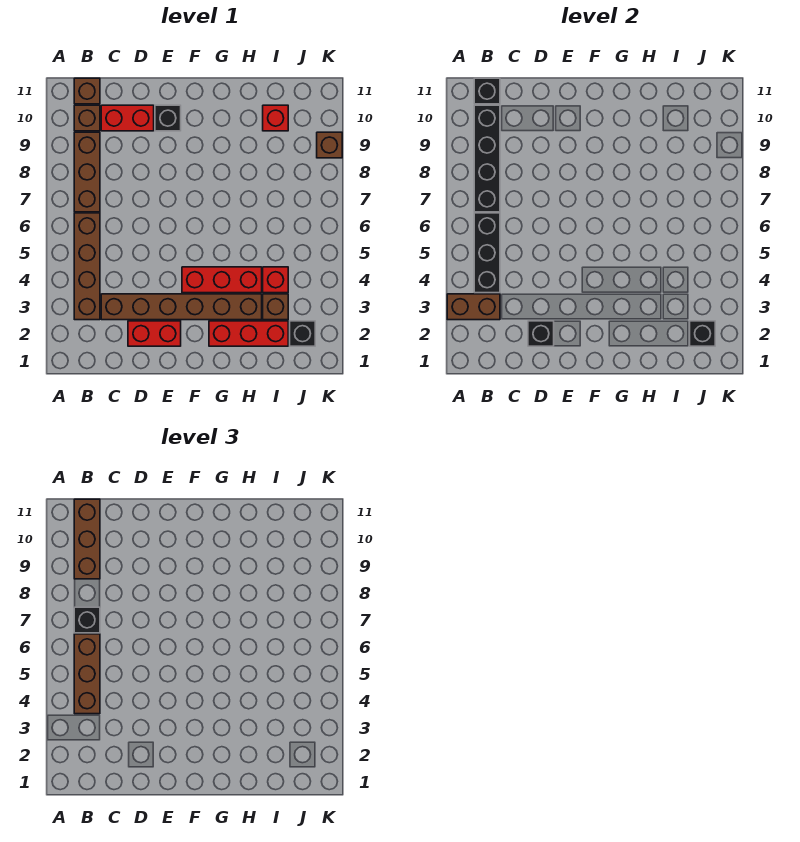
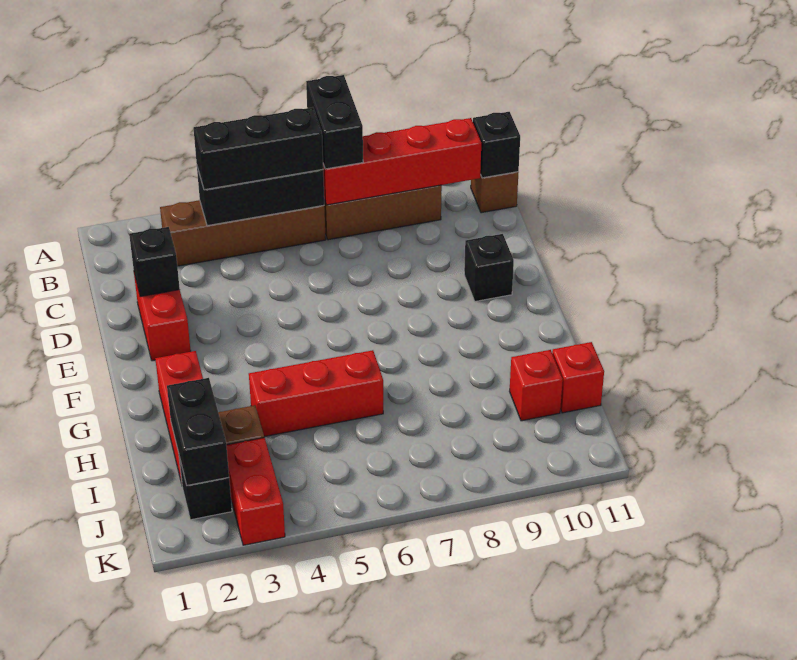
brown brick A3:B3 level 2 -> none
brown brick B4:B6 level 3 -> black brick B4:B6 level 3
black brick B7:B10 level 2 -> red brick B7:B10 level 2
black brick B7 level 3 -> black brick A7:B7 level 3
brown brick B9:B11 level 3 -> none
brown brick B10 level 1 -> none
brown brick C3:H3 level 1 -> none
red brick C10:D10 level 1 -> red brick J3:K3 level 1
red brick F4:H4 level 1 -> red brick H4:H6 level 1
red brick I4 level 1 -> red brick I11 level 1
black brick J2 level 2 -> black brick I2:J2 level 2
brown brick K9 level 1 -> none

